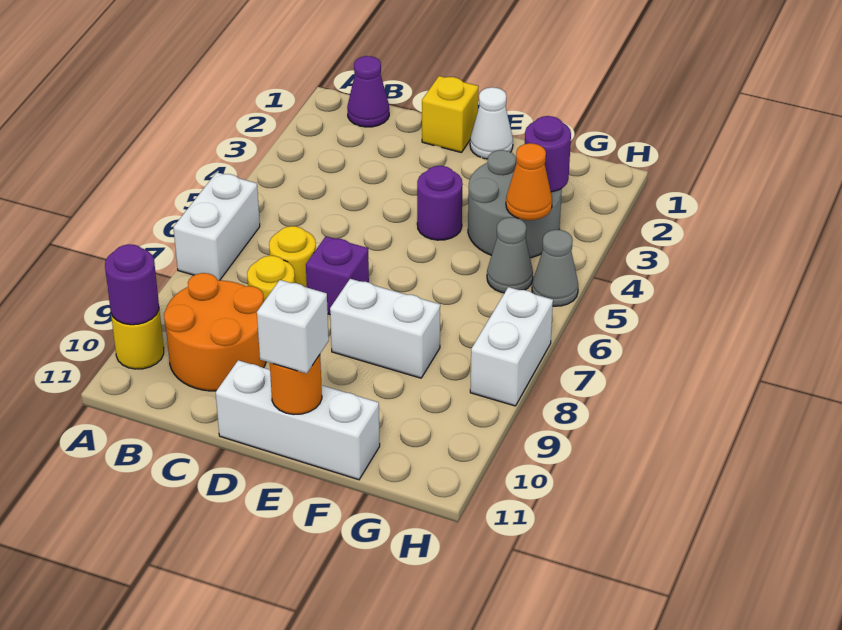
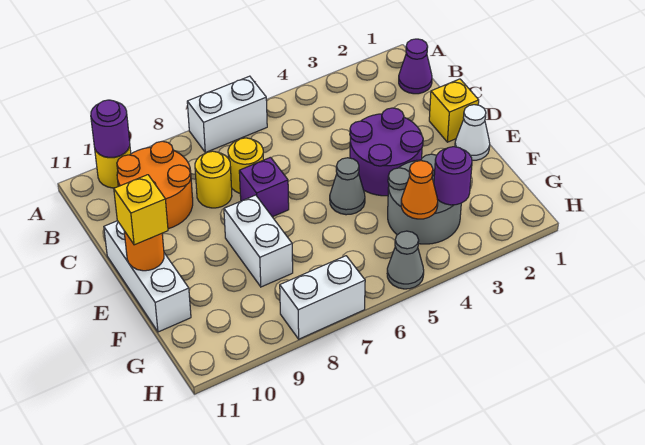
purple round brick E4 level 1 -> purple round brick D3:E4 level 1
white brick E11 level 3 -> yellow brick E11 level 3
grey cone G5 level 1 -> grey cone E5 level 1

